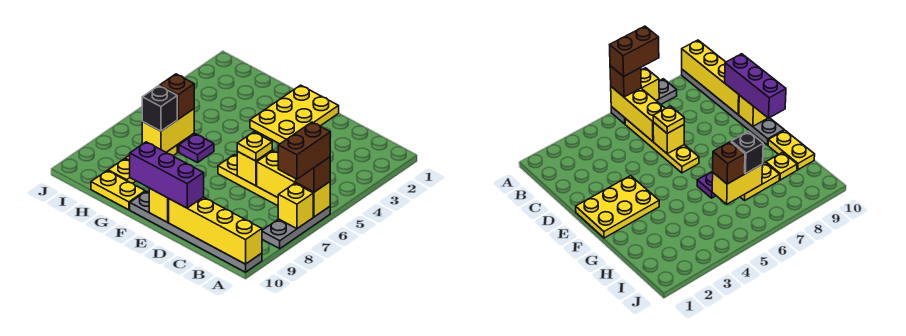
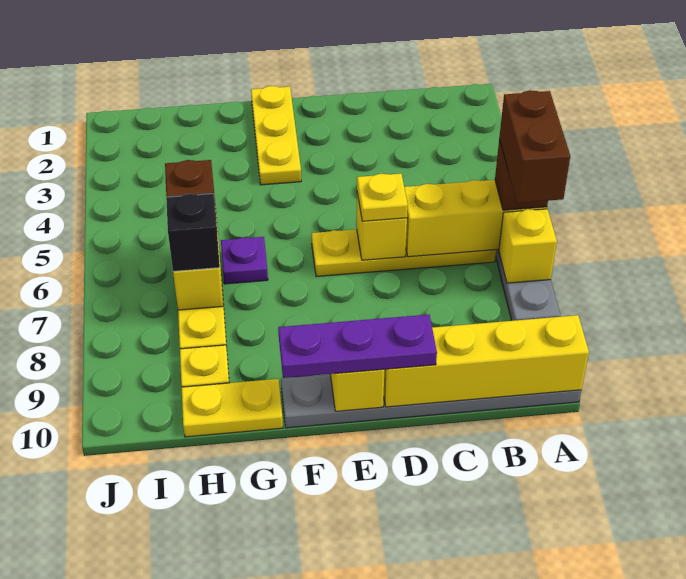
purple brick D10:F10 level 3 -> purple plate D10:F10 level 3
yellow plate E1:F3 level 1 -> yellow plate F1:F3 level 1

